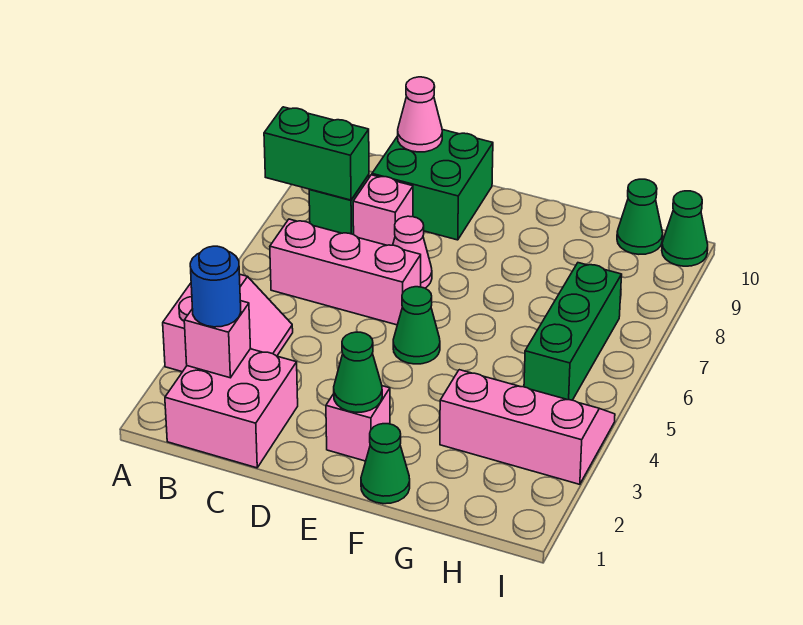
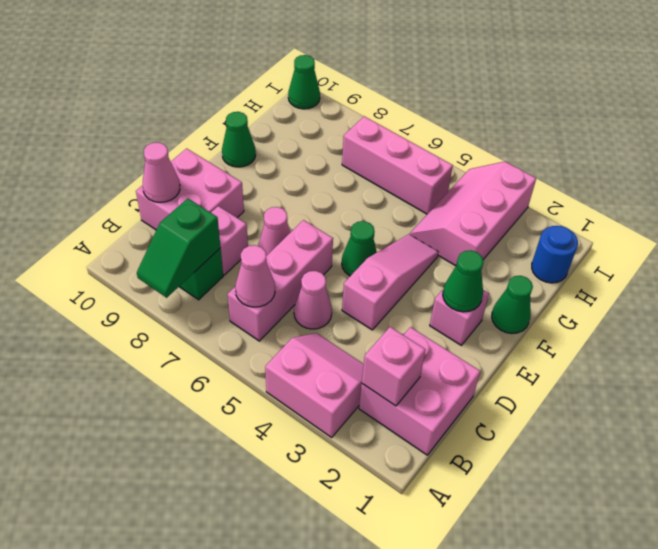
green brick A8:B8 level 2 -> green slope A8:B8 level 2 top B
blue round brick B2 level 3 -> blue round brick H1 level 1
none -> pink cone B6 level 2
none -> pink cone C5 level 1
green brick C9:D10 level 1 -> pink brick C9:D10 level 1
none -> pink slope D4:F4 level 1 top D
green brick H5:H7 level 1 -> pink brick H5:H7 level 1
green cone H10 level 1 -> green cone F10 level 1

